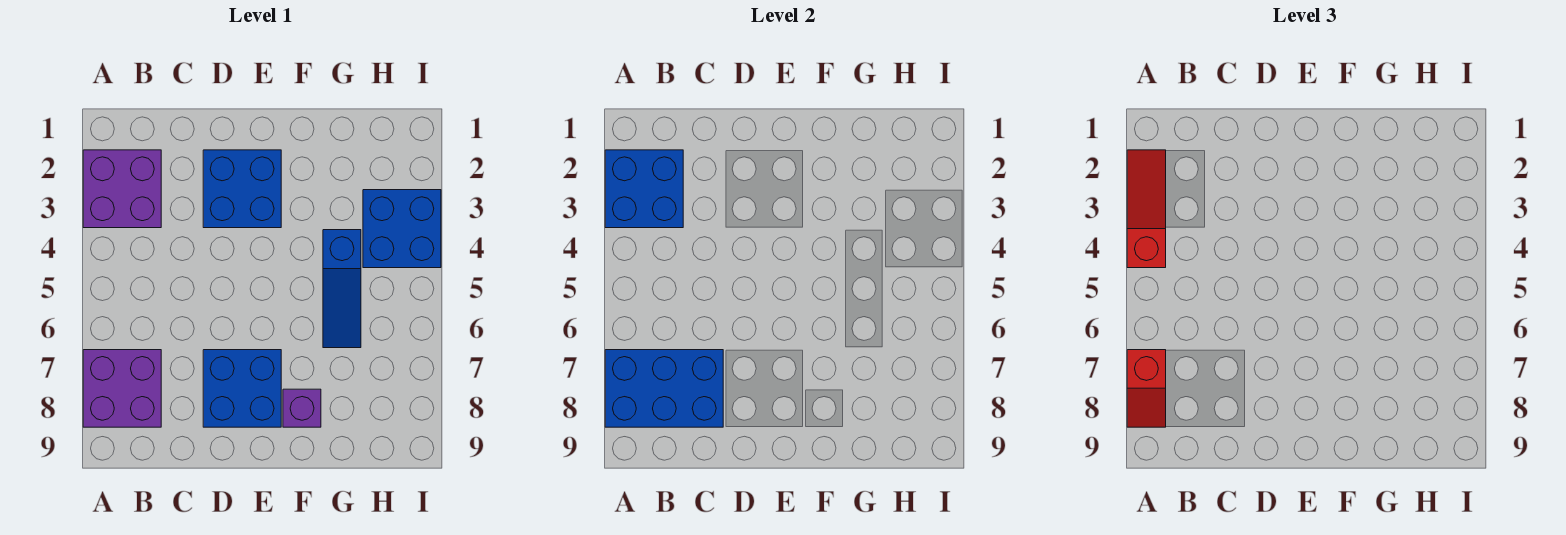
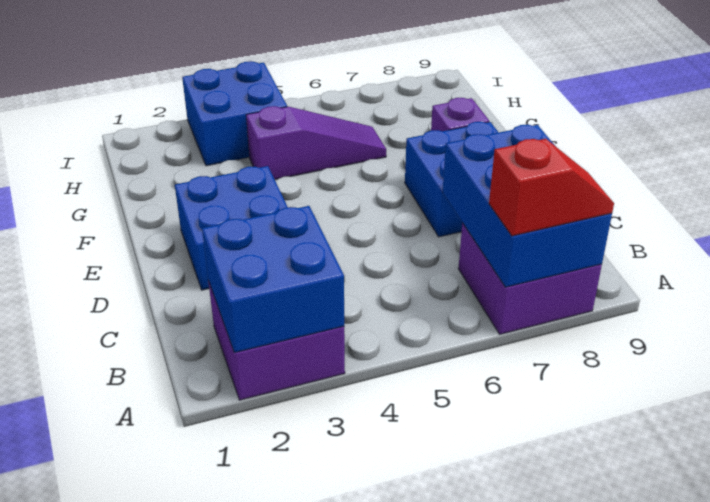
red slope A2:A4 level 3 top 4 -> none
blue slope G4:G6 level 1 top 4 -> purple slope G4:G6 level 1 top 4

